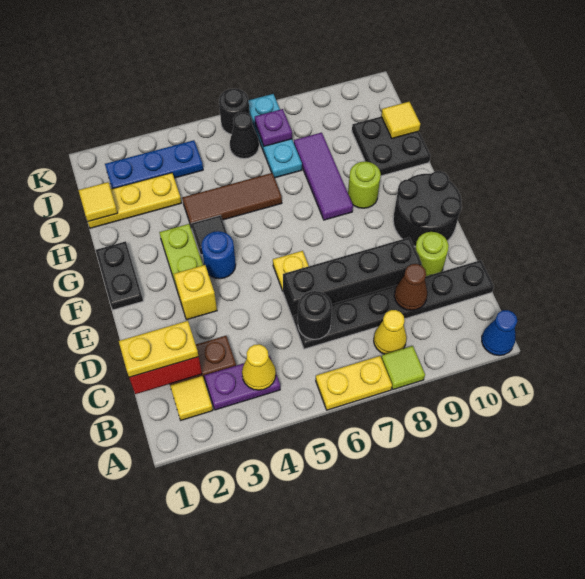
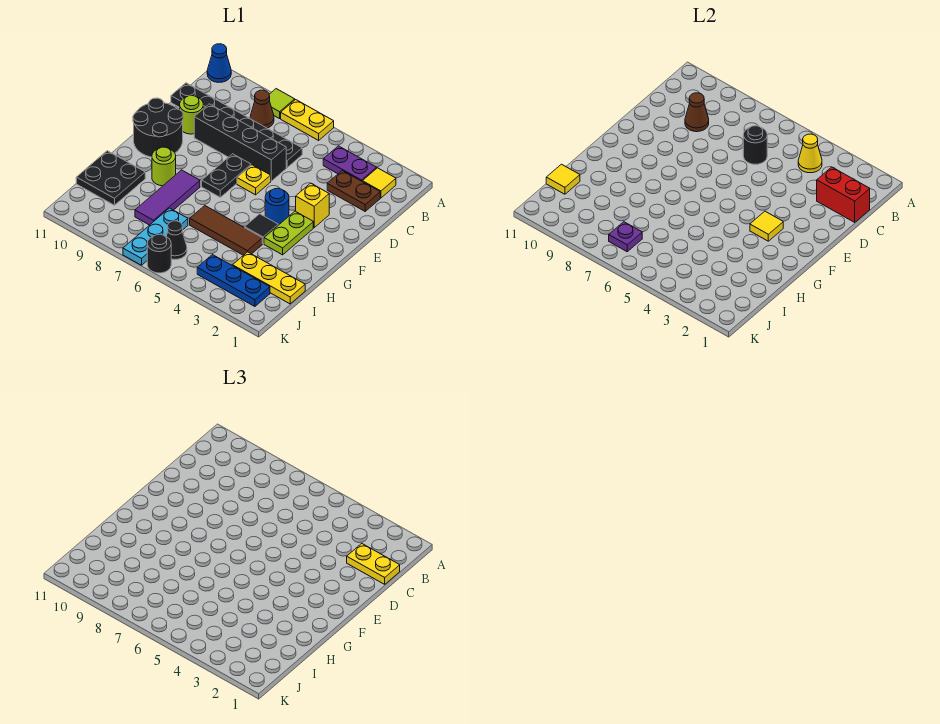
yellow cone B8 level 1 -> brown cone B8 level 1
black plate F1:G1 level 1 -> black plate E7:F7 level 1
yellow tile I1 level 2 -> yellow tile F3 level 2

